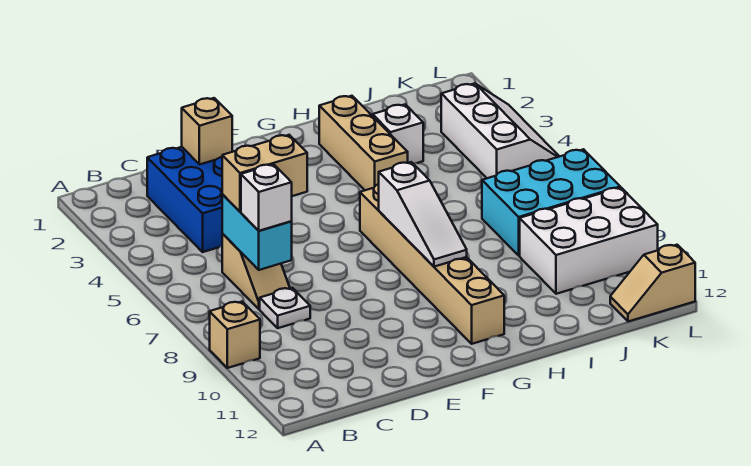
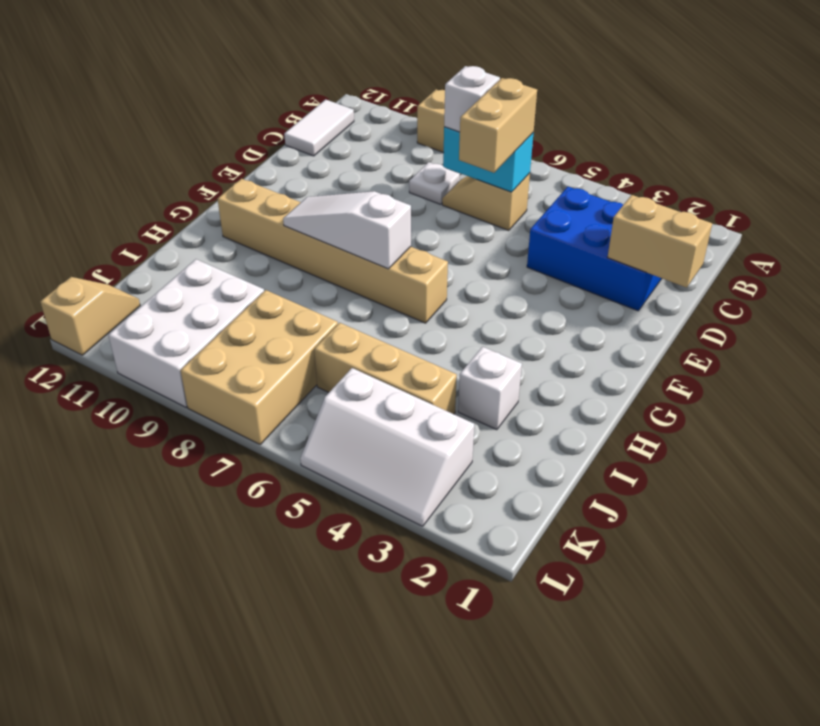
none -> white tile B12:C12 level 1
tan brick D2 level 2 -> tan brick D1:D2 level 2
tan brick H2:H4 level 1 -> tan brick J4:J6 level 1
cyan brick J7:L8 level 1 -> tan brick J7:L8 level 1

